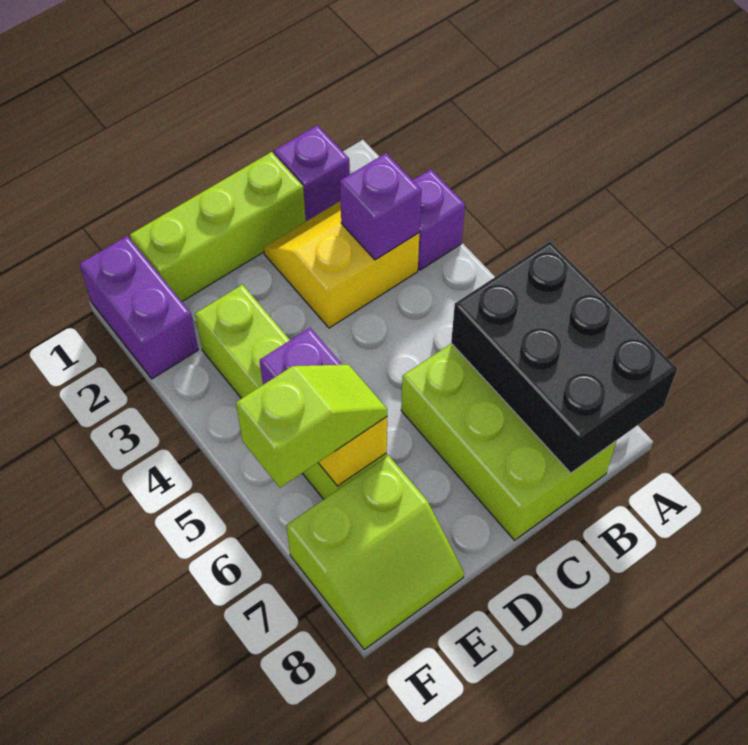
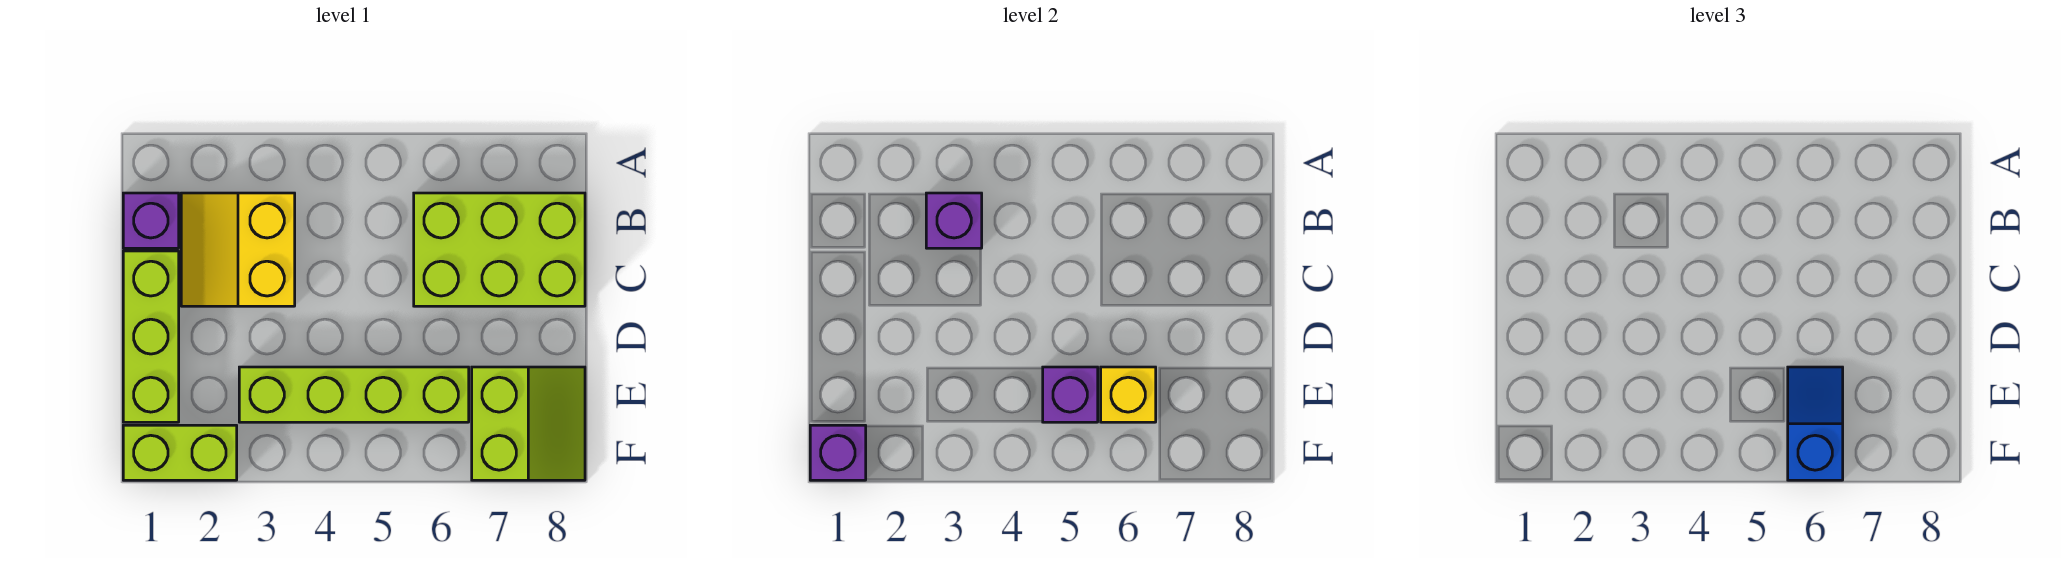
purple brick A3 level 1 -> purple brick F1 level 2
black brick A6:B8 level 2 -> none
lime slope E6:F6 level 3 top F -> blue slope E6:F6 level 3 top F
purple brick F1:F2 level 1 -> lime brick F1:F2 level 1

